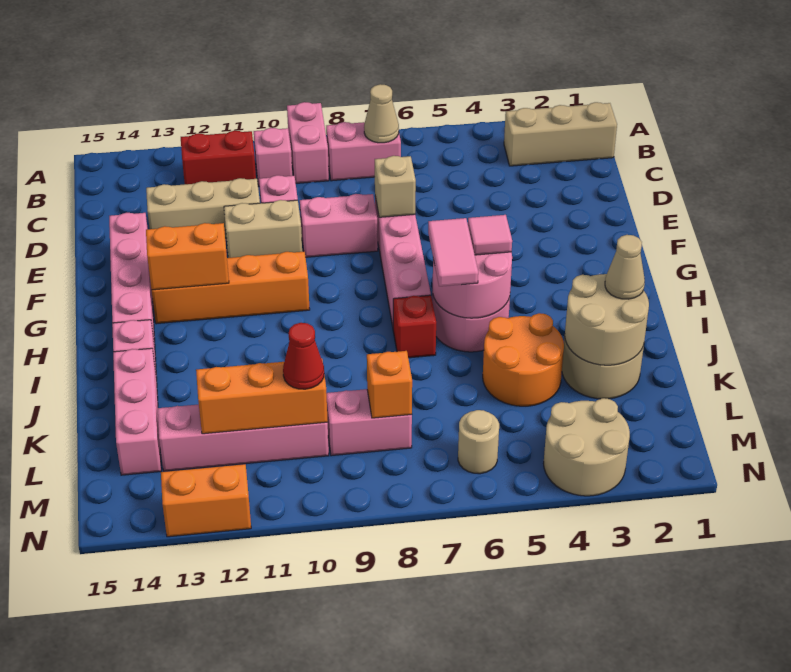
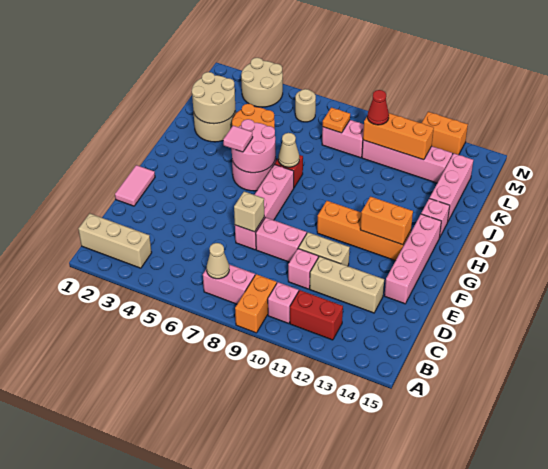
pink brick A9:B9 level 1 -> orange brick A9:B9 level 1
pink tile H6:I6 level 3 -> pink tile E1:F1 level 1
tan cone J2 level 3 -> tan cone I7 level 2
orange brick L8 level 2 -> orange plate L8 level 2

